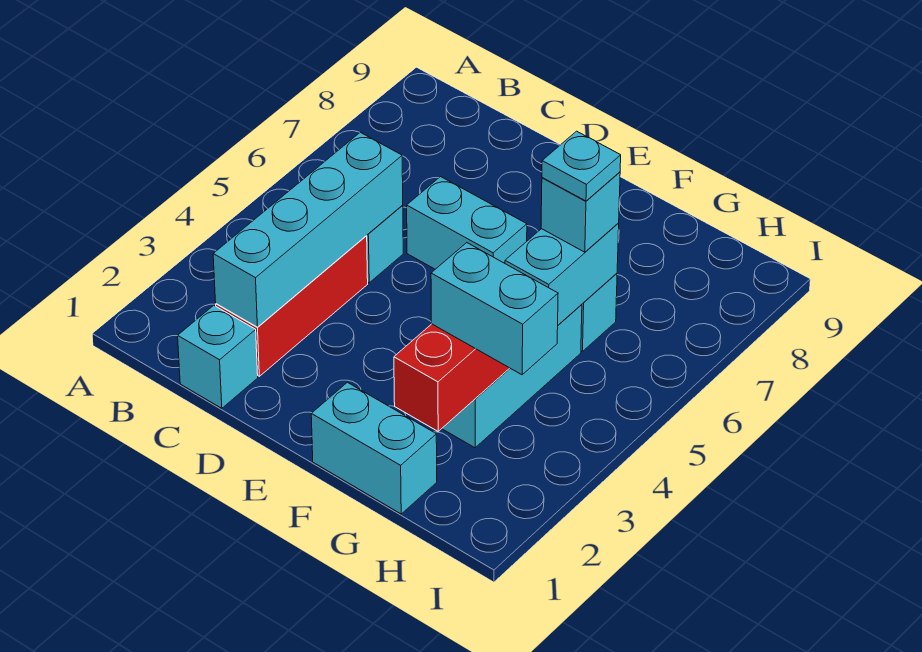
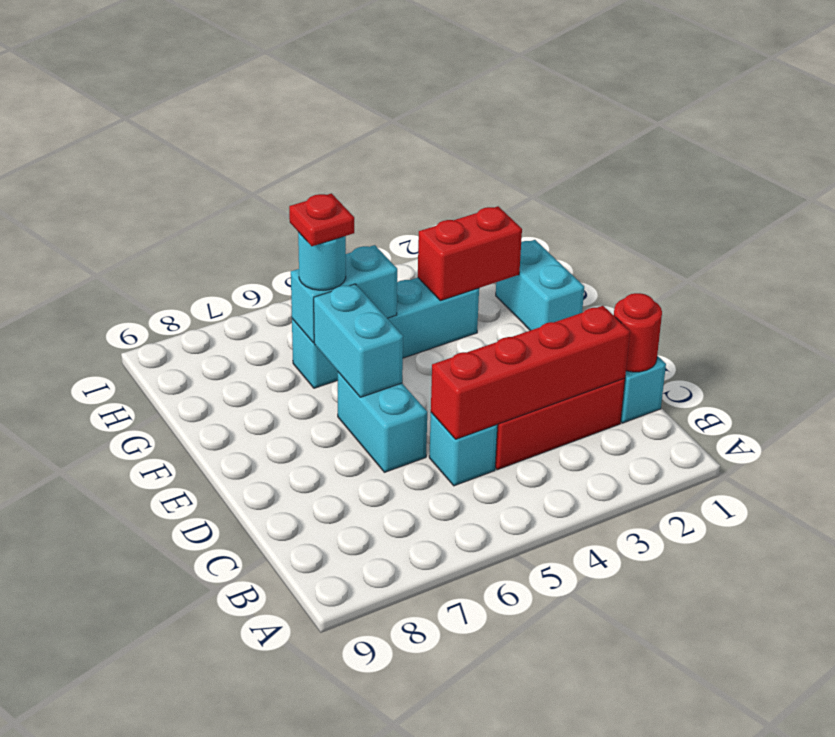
none -> red round brick C1 level 2
cyan brick C2:C5 level 2 -> red brick C2:C5 level 2
cyan brick G3:H3 level 3 -> cyan brick E6:F6 level 2
cyan brick G6 level 3 -> cyan round brick G6 level 3
cyan plate G6 level 4 -> red plate G6 level 4

